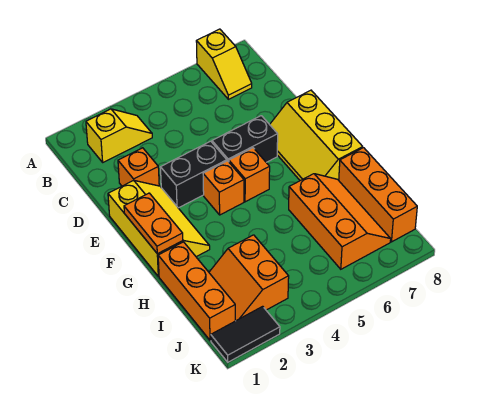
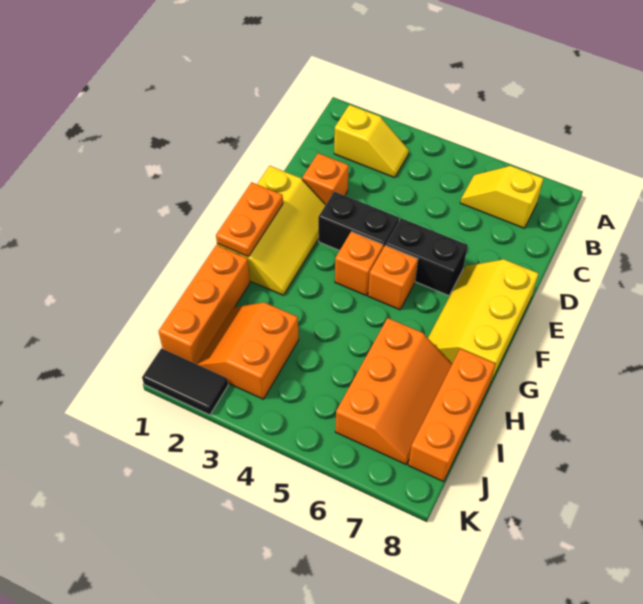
yellow slope A7:B7 level 1 top A -> yellow slope B6:B7 level 1 top 7

